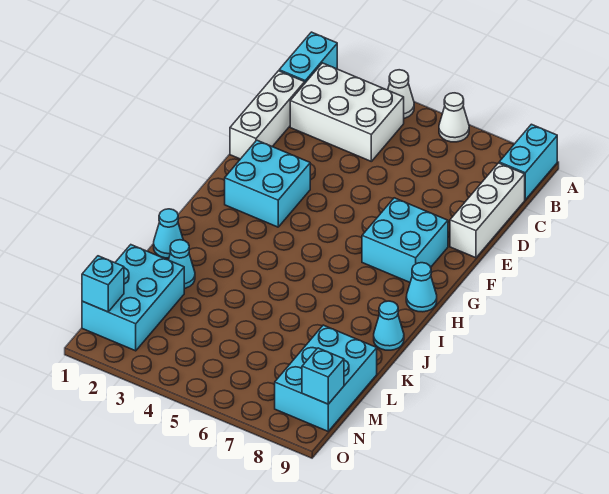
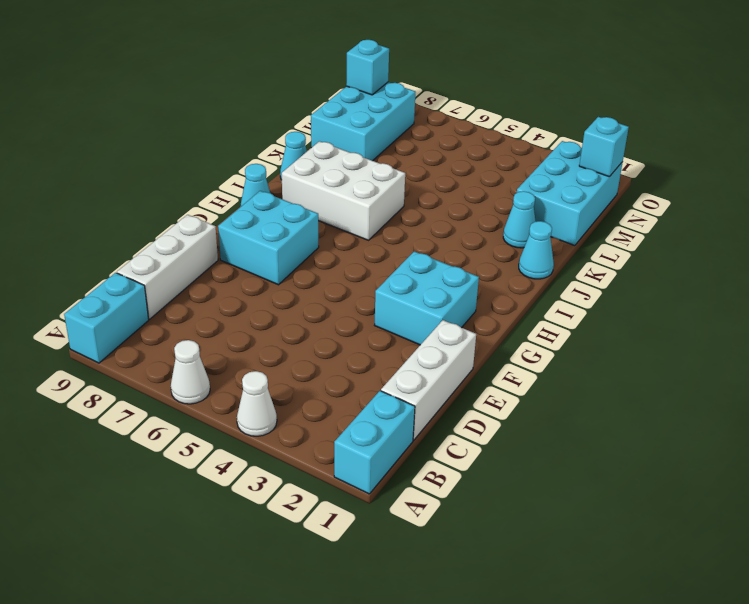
white brick B2:C4 level 1 -> white brick I6:J8 level 1

